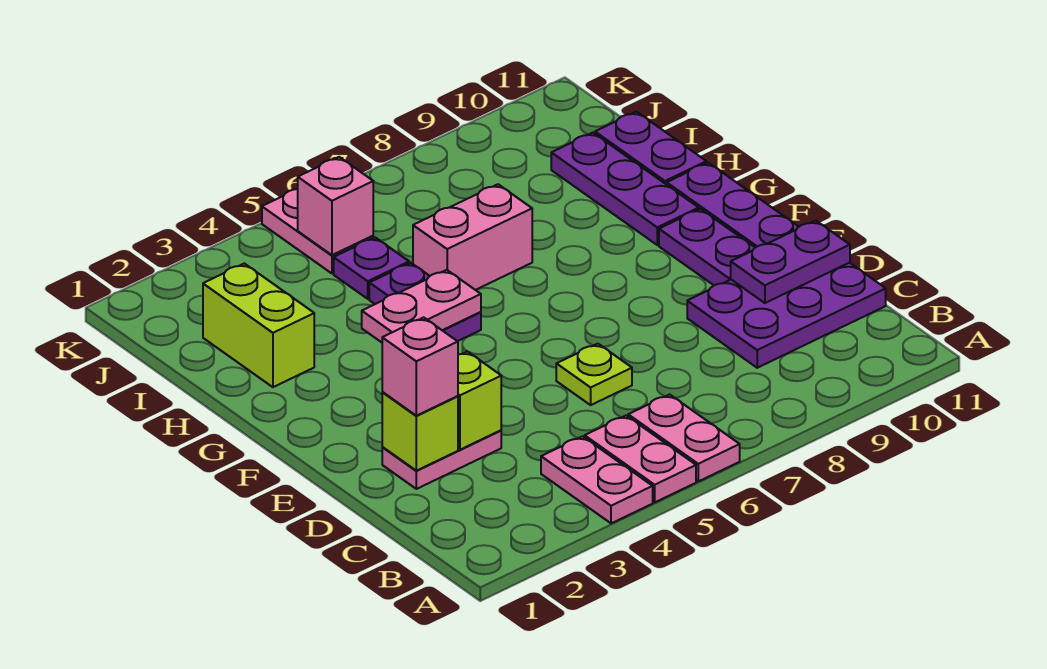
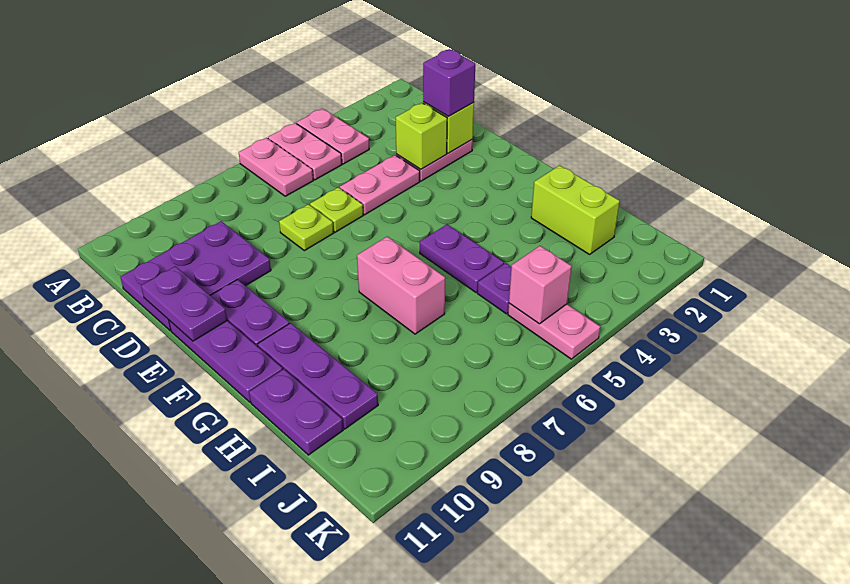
pink brick D2 level 3 -> purple brick D2 level 3
none -> lime plate D7 level 1
purple plate D10:D11 level 2 -> purple plate D11:E11 level 2
pink plate G4:G5 level 2 -> pink plate D4:D5 level 1
pink brick H6:H7 level 1 -> pink brick G7:H7 level 1

